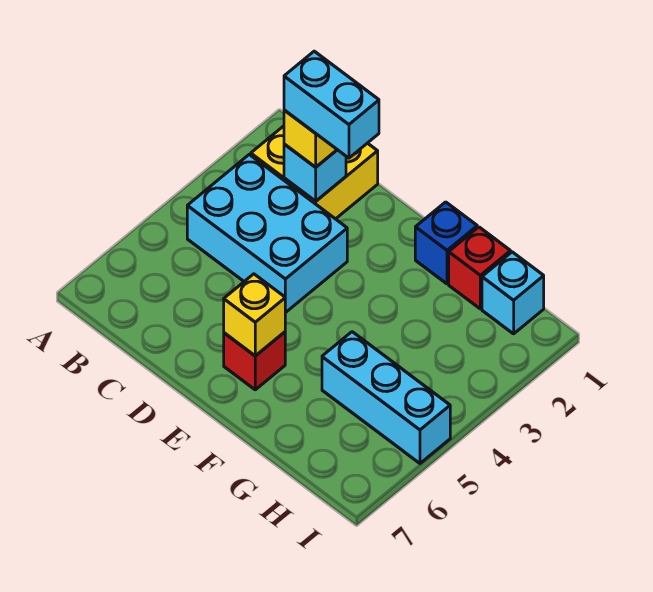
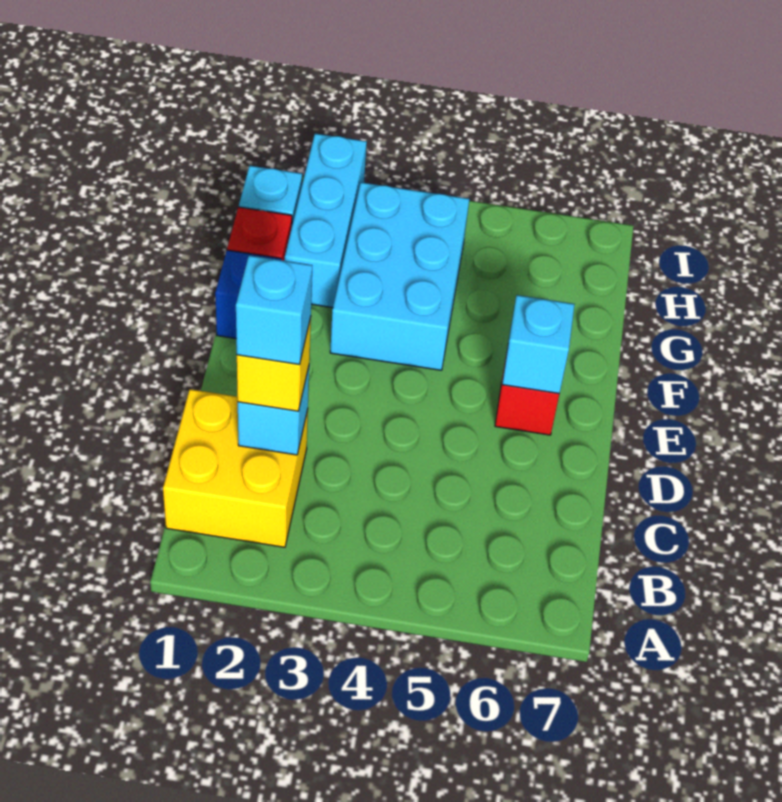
cyan brick B3:D4 level 1 -> cyan brick F3:H4 level 1
cyan brick C2:D2 level 4 -> cyan brick C2 level 4
yellow brick E6 level 2 -> cyan brick E6 level 2
cyan brick G5:I5 level 1 -> cyan brick G2:I2 level 1

